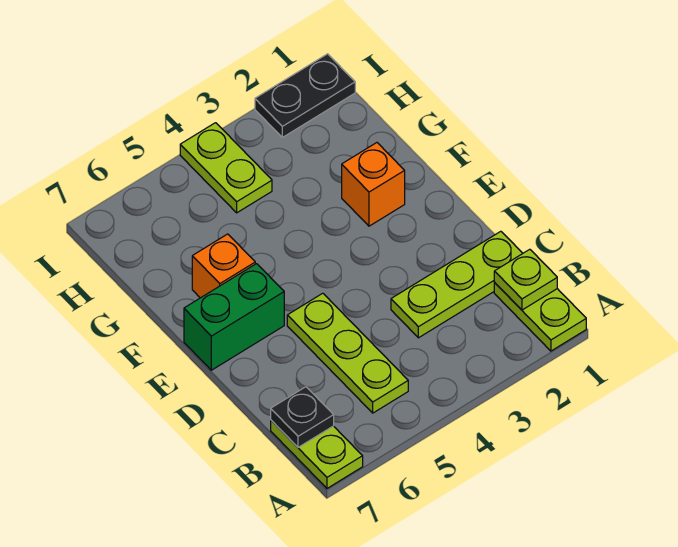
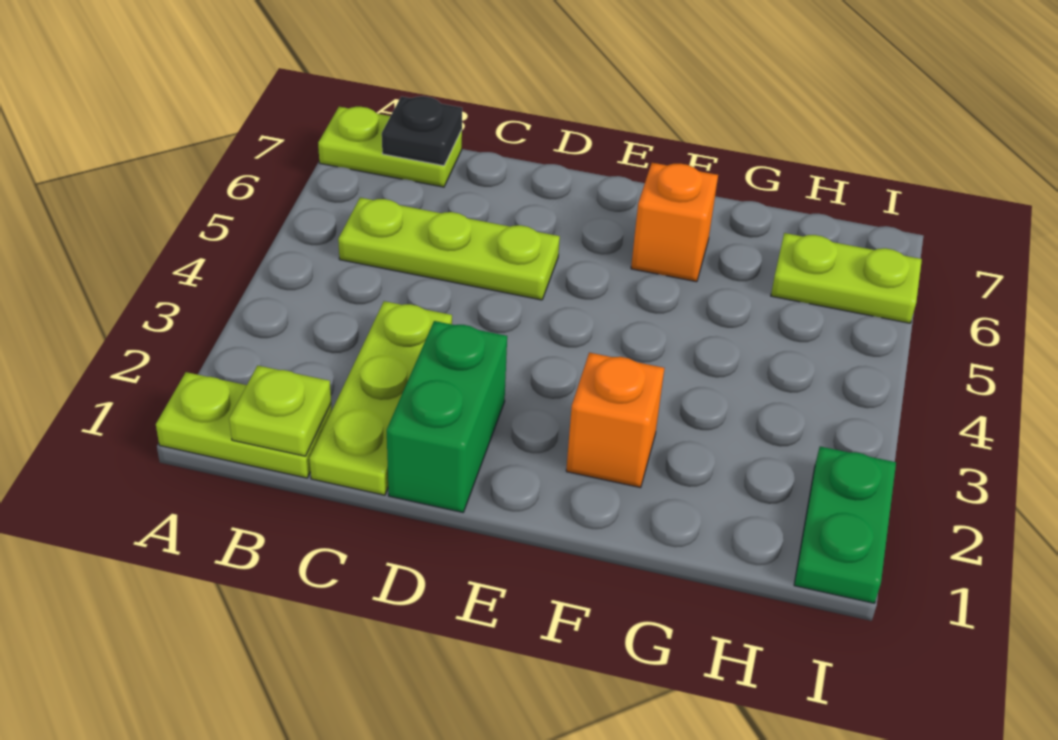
green brick E6:E7 level 1 -> green brick D1:D2 level 1
lime plate H4:I4 level 1 -> lime plate H6:I6 level 1
black plate I1:I2 level 1 -> green plate I1:I2 level 1

